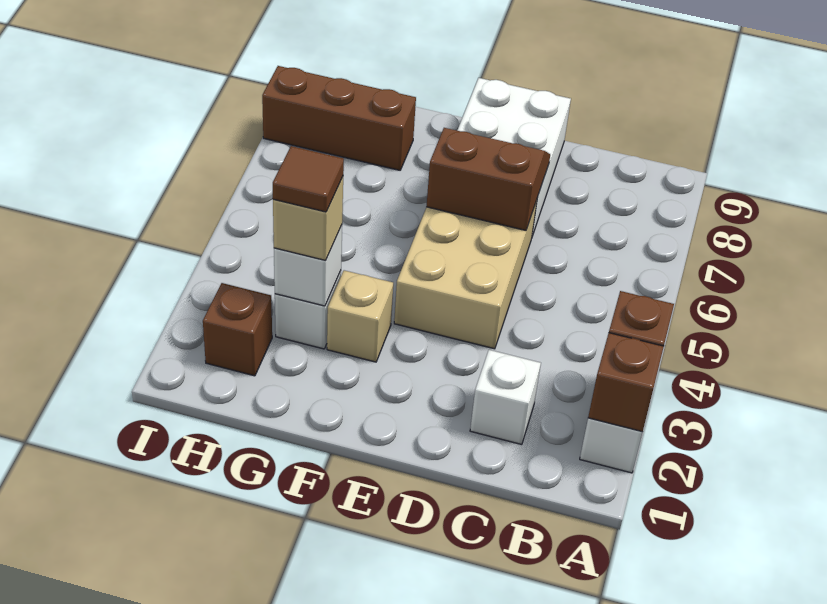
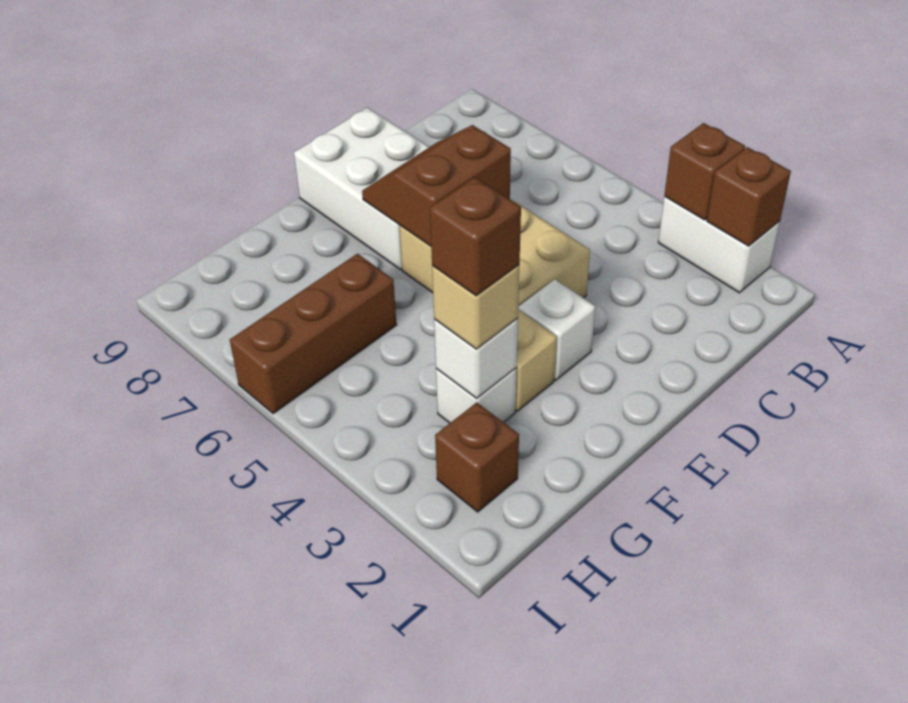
white brick C2 level 1 -> white brick E3 level 1
brown tile G3 level 4 -> brown brick G3 level 4
brown brick G8:I8 level 1 -> brown brick G6:I6 level 1

